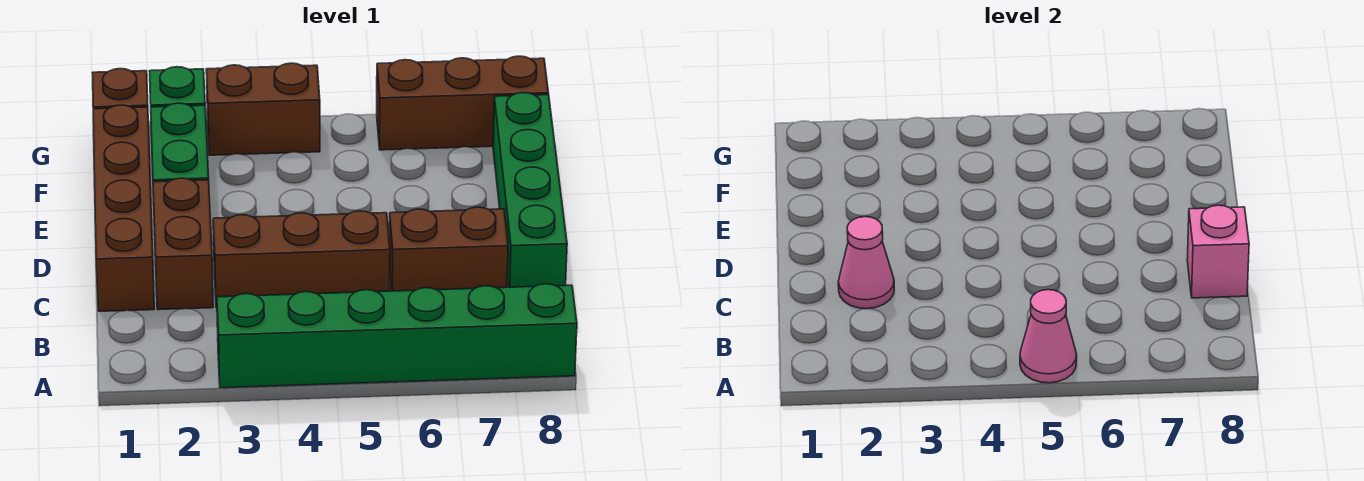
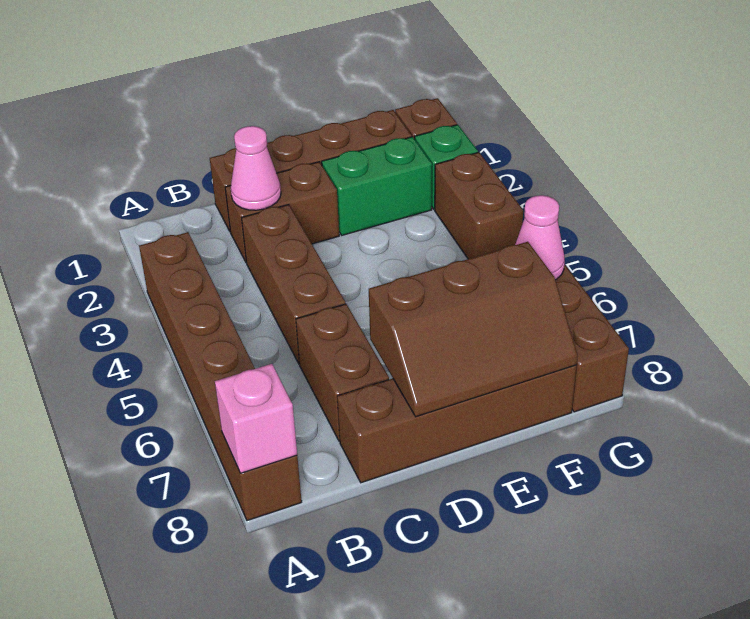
green brick A3:A8 level 1 -> brown brick A3:A8 level 1
pink cone A5 level 2 -> pink cone G6 level 2
green brick C8:F8 level 1 -> brown brick C8:F8 level 1
pink brick C8 level 2 -> pink brick A8 level 2
none -> brown slope D7:F8 level 2 top 7

